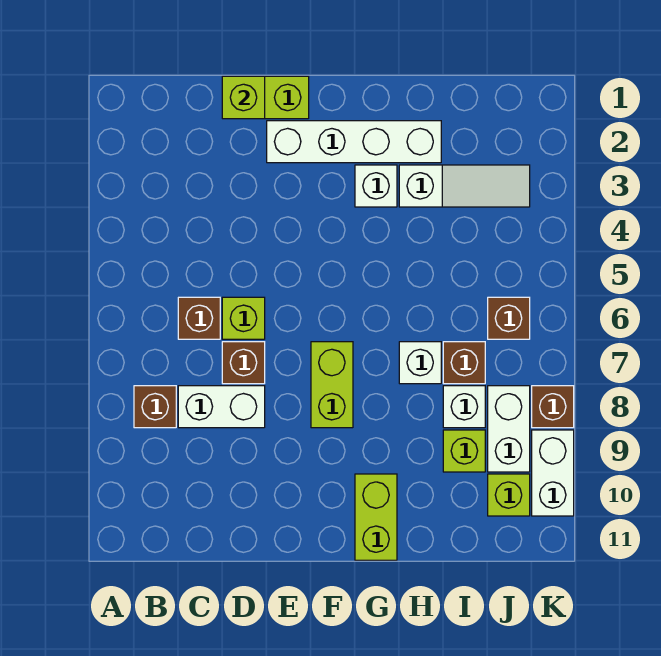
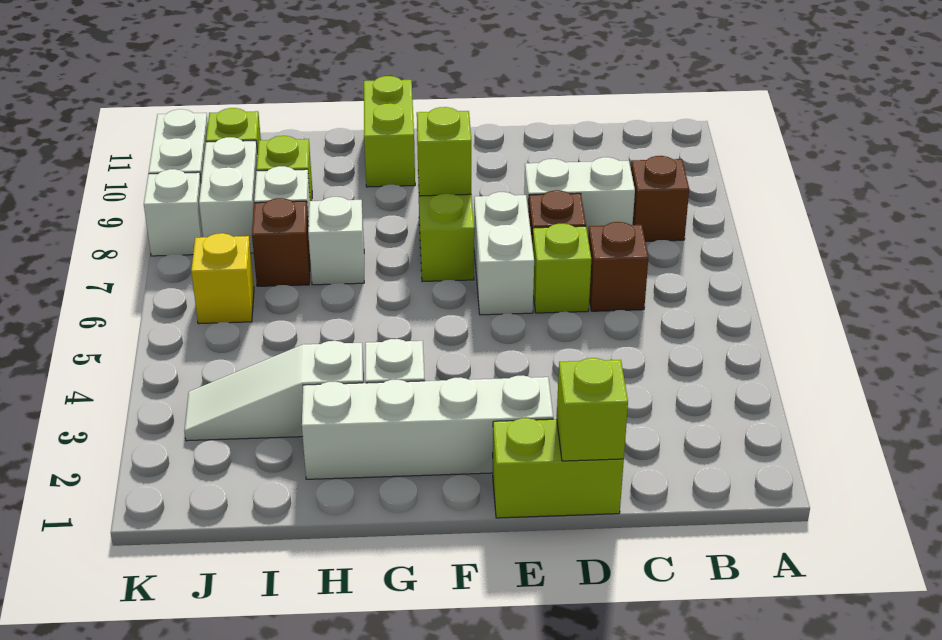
none -> white brick E6:E7 level 1
none -> lime brick F8 level 2
brown brick J6 level 1 -> yellow brick J6 level 1
brown brick K8 level 1 -> white brick K8 level 1

